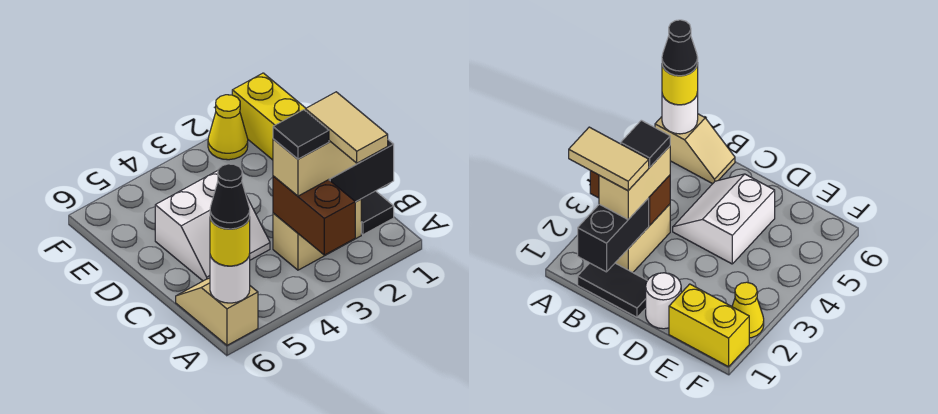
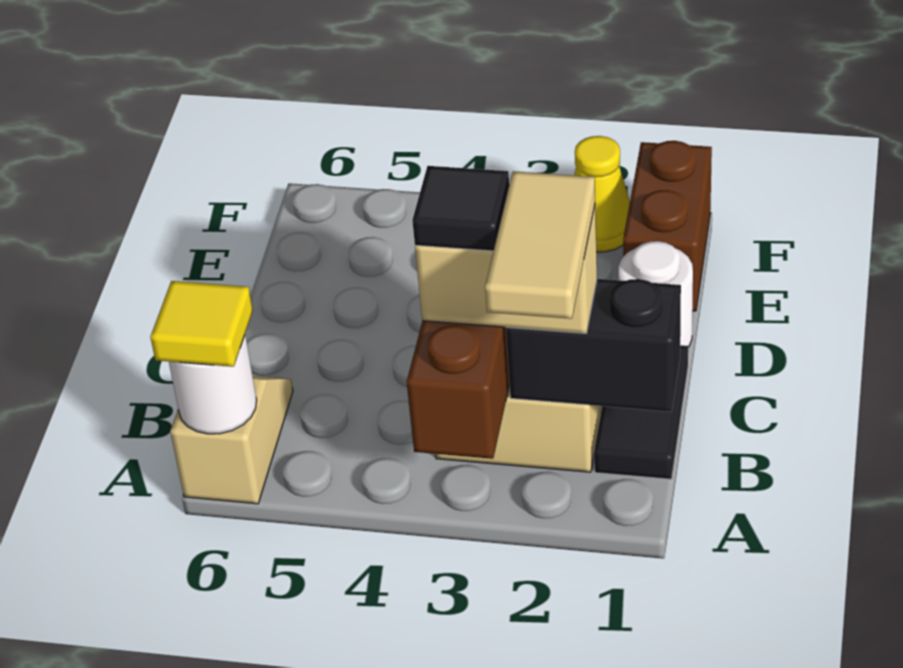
yellow round brick A6 level 3 -> yellow tile A6 level 3
black cone A6 level 4 -> none
white slope C4:D5 level 1 top D -> none
yellow brick E1:F1 level 1 -> brown brick E1:F1 level 1

